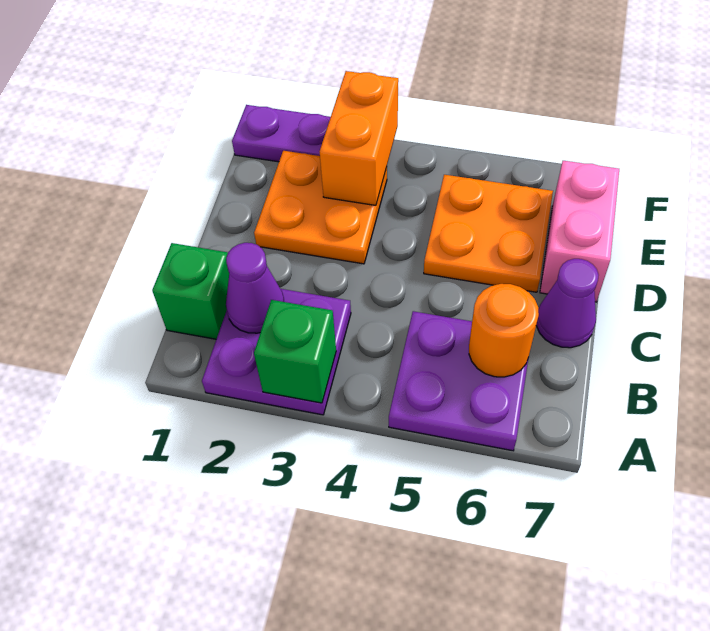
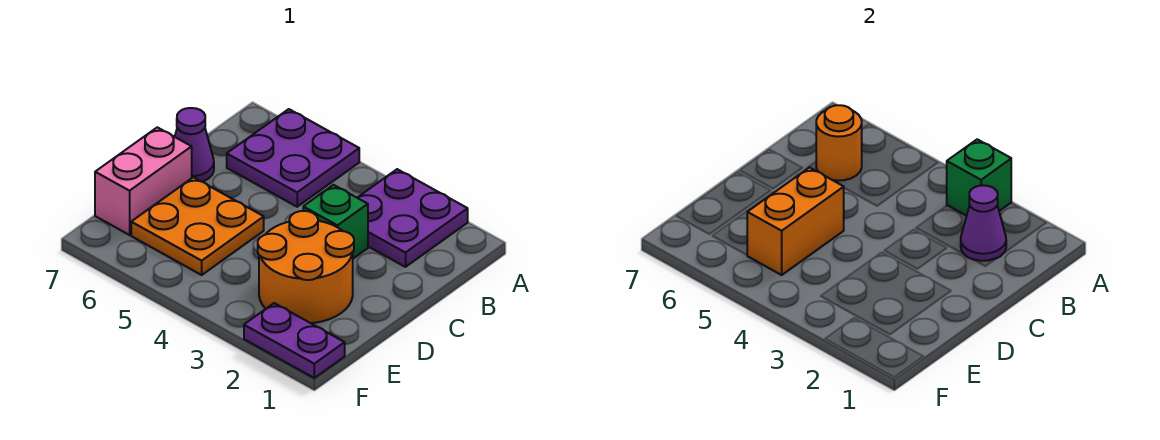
green brick B1 level 1 -> green brick C3 level 1
orange plate D2:E3 level 1 -> orange round brick D2:E3 level 1
orange brick E3:F3 level 2 -> orange brick D5:E5 level 2

